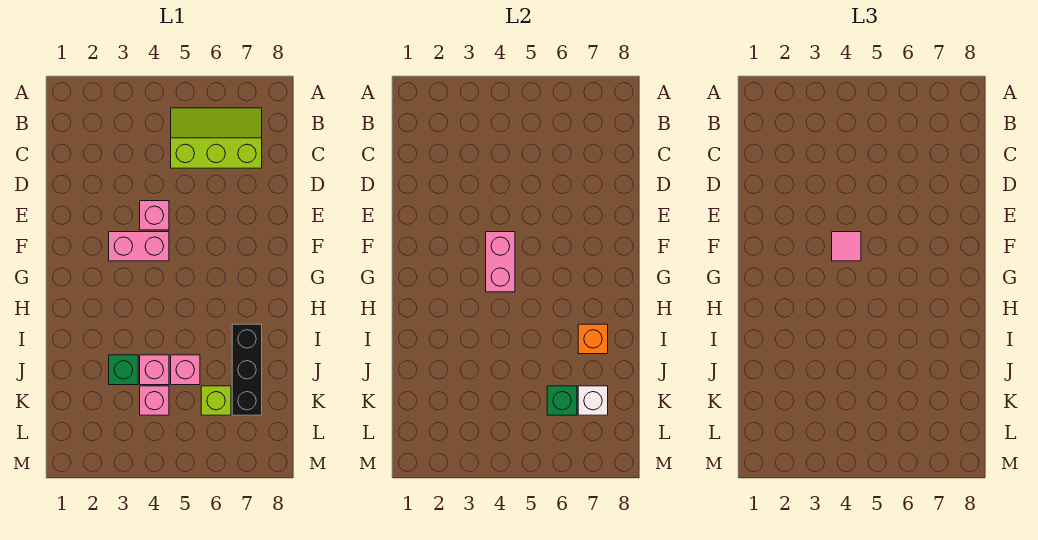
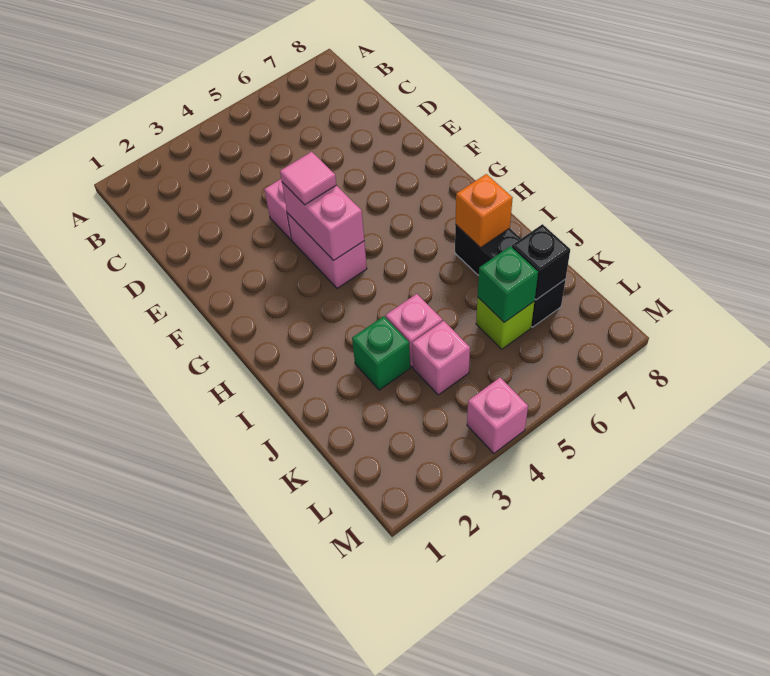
lime slope B5:C7 level 1 top C -> none
pink brick F3:F4 level 1 -> pink brick F4:G4 level 1
pink brick J5 level 1 -> pink brick M4 level 1
white brick K7 level 2 -> black brick K7 level 2

